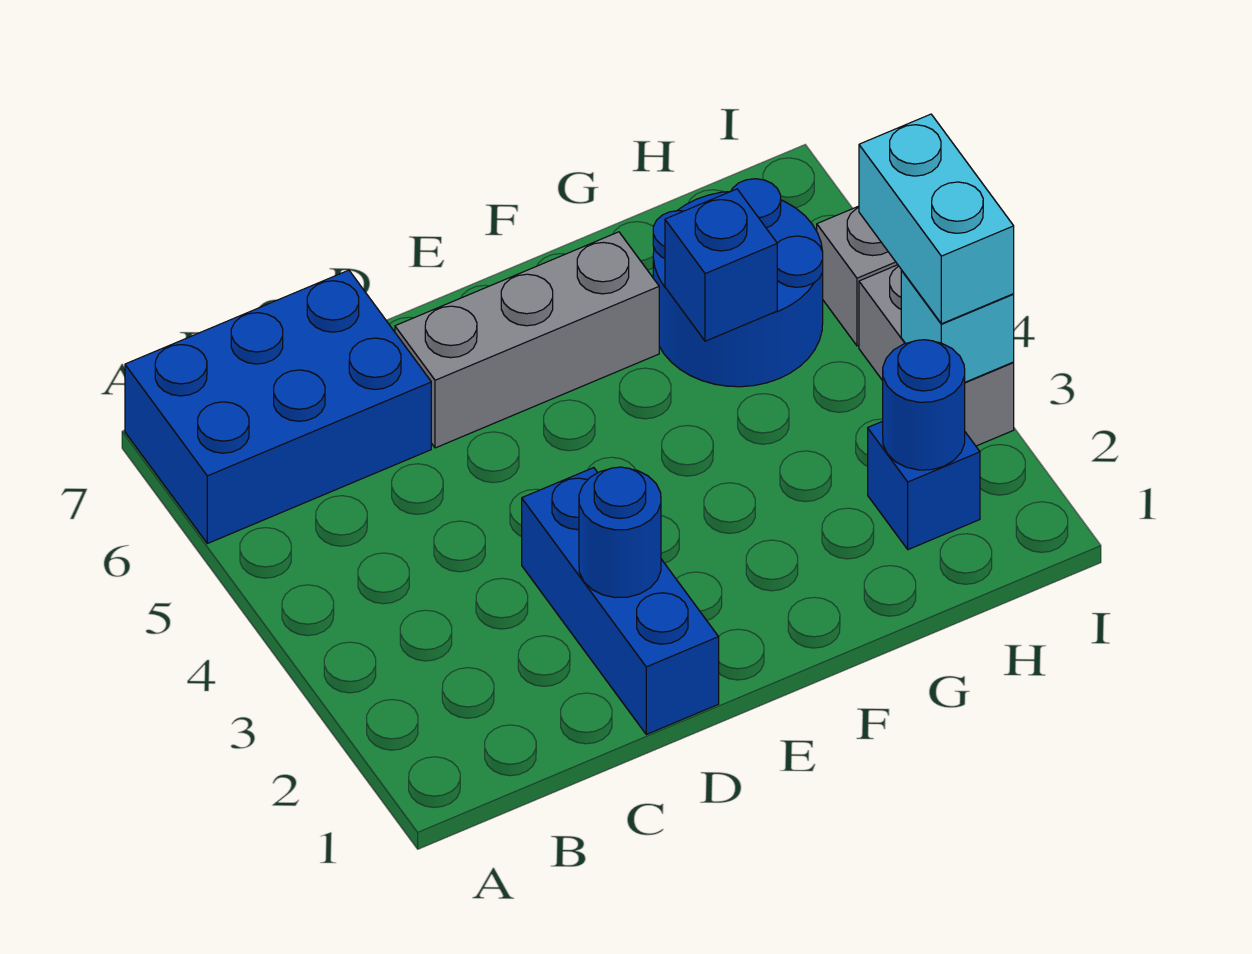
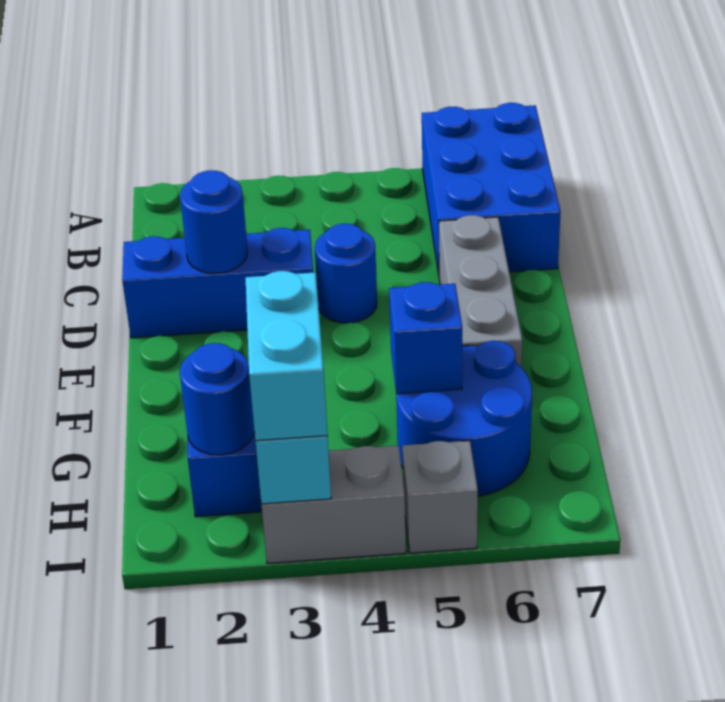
none -> blue round brick D4 level 1
cyan brick I3:I4 level 3 -> cyan brick H3:I3 level 3

